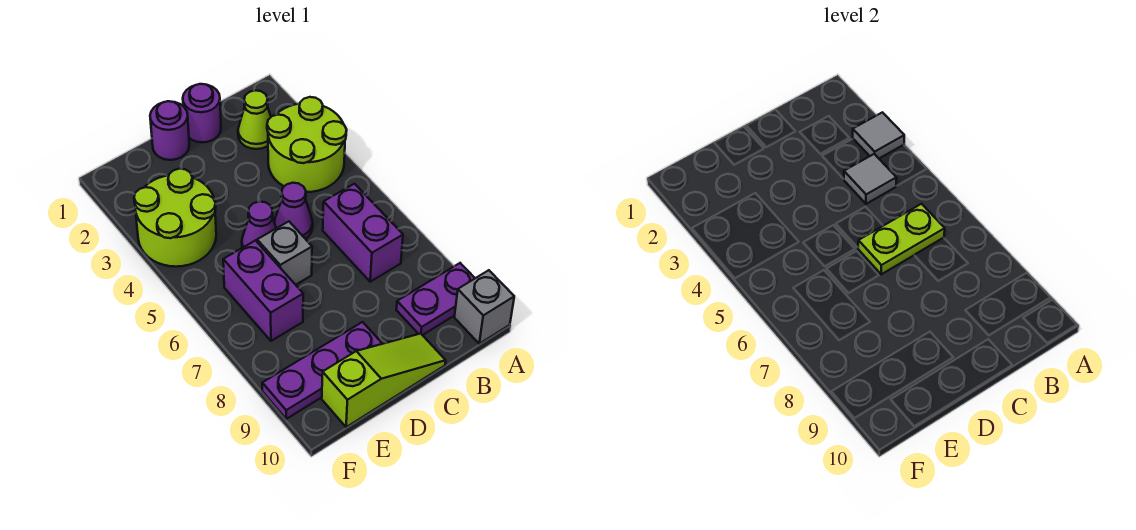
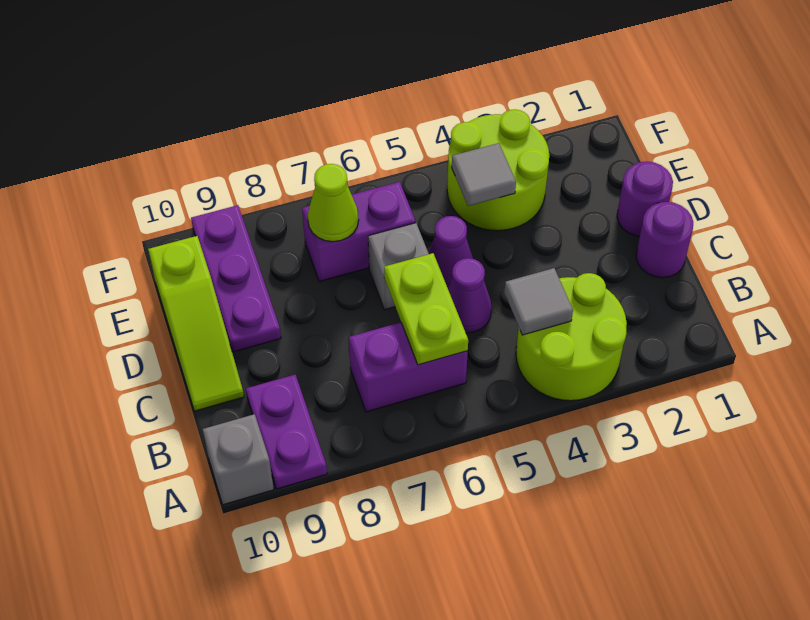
grey tile A3 level 2 -> grey tile E4 level 2
lime cone B2 level 1 -> lime cone E7 level 2

